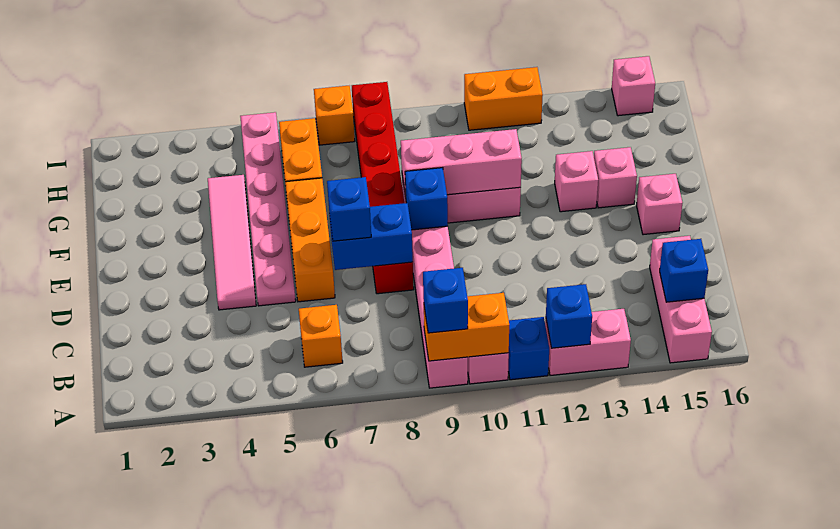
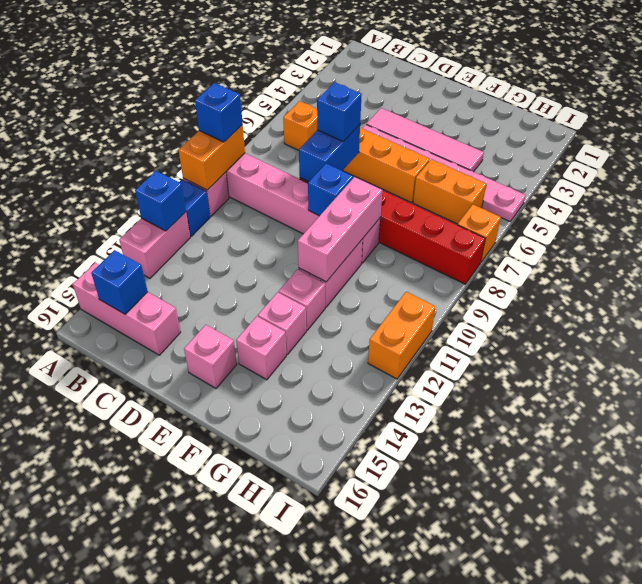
pink brick I15 level 1 -> pink brick F12 level 1

